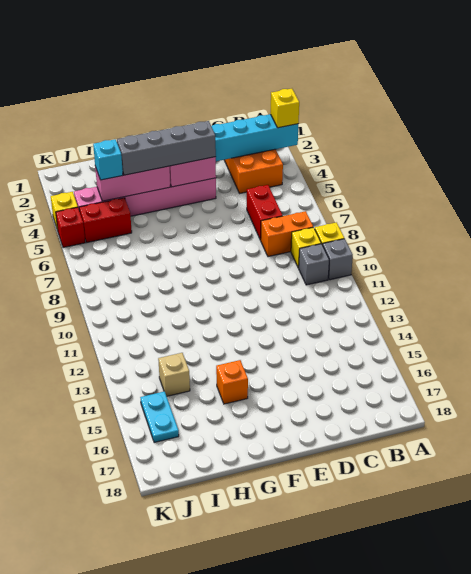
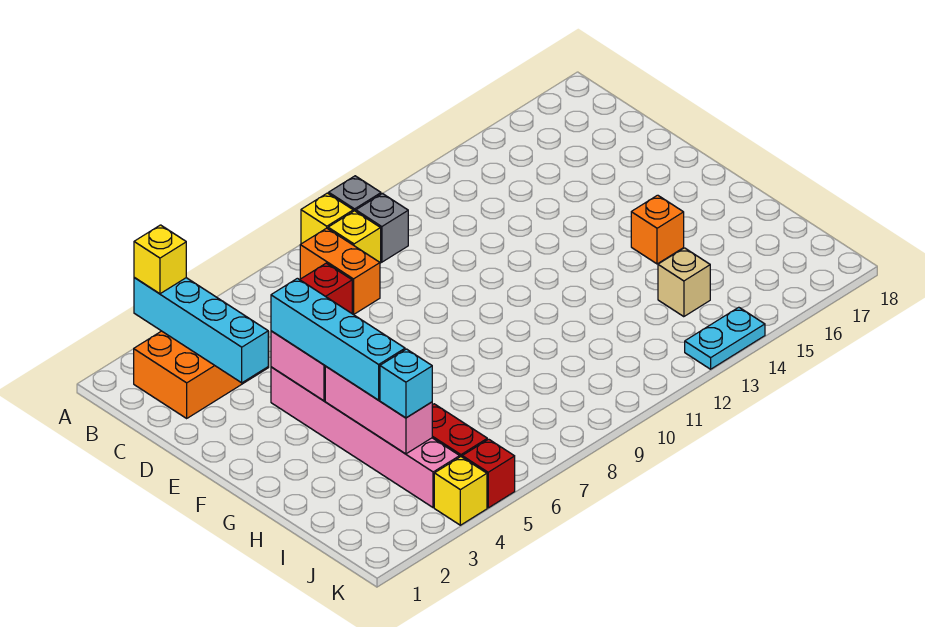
grey brick E4:H4 level 3 -> cyan brick E4:H4 level 3
cyan plate J15:J16 level 1 -> cyan plate K13:K14 level 1

